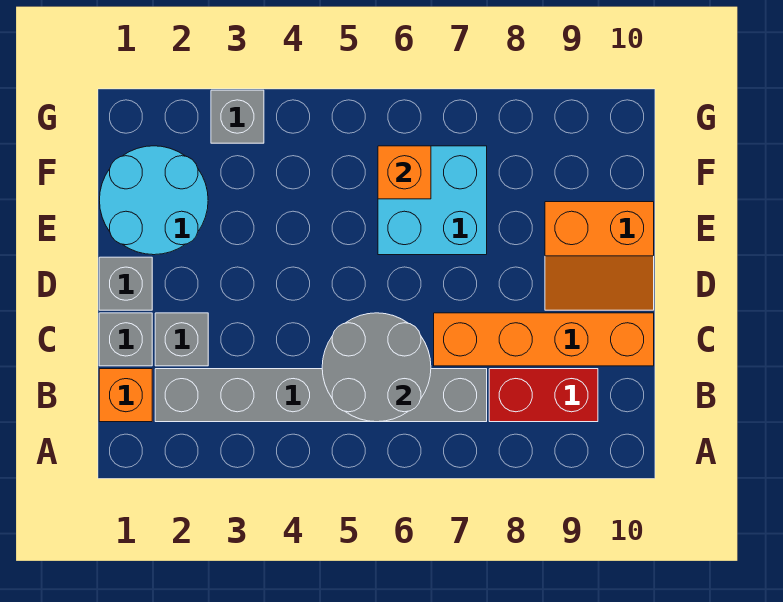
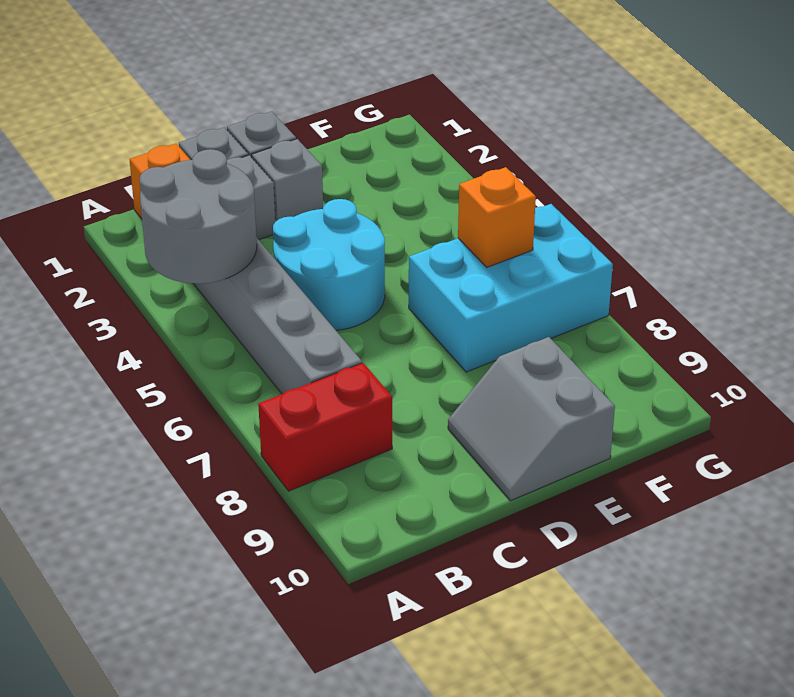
grey round brick B5:C6 level 2 -> grey round brick A3:B4 level 2
red brick B8:B9 level 1 -> red brick A8:B8 level 1
orange brick C7:C10 level 1 -> none
orange slope D9:E10 level 1 top E -> grey slope D9:E10 level 1 top E
cyan round brick E1:F2 level 1 -> cyan round brick C4:D5 level 1
cyan brick E6:F7 level 1 -> cyan brick E6:G7 level 1
grey brick G3 level 1 -> grey brick D2 level 1

